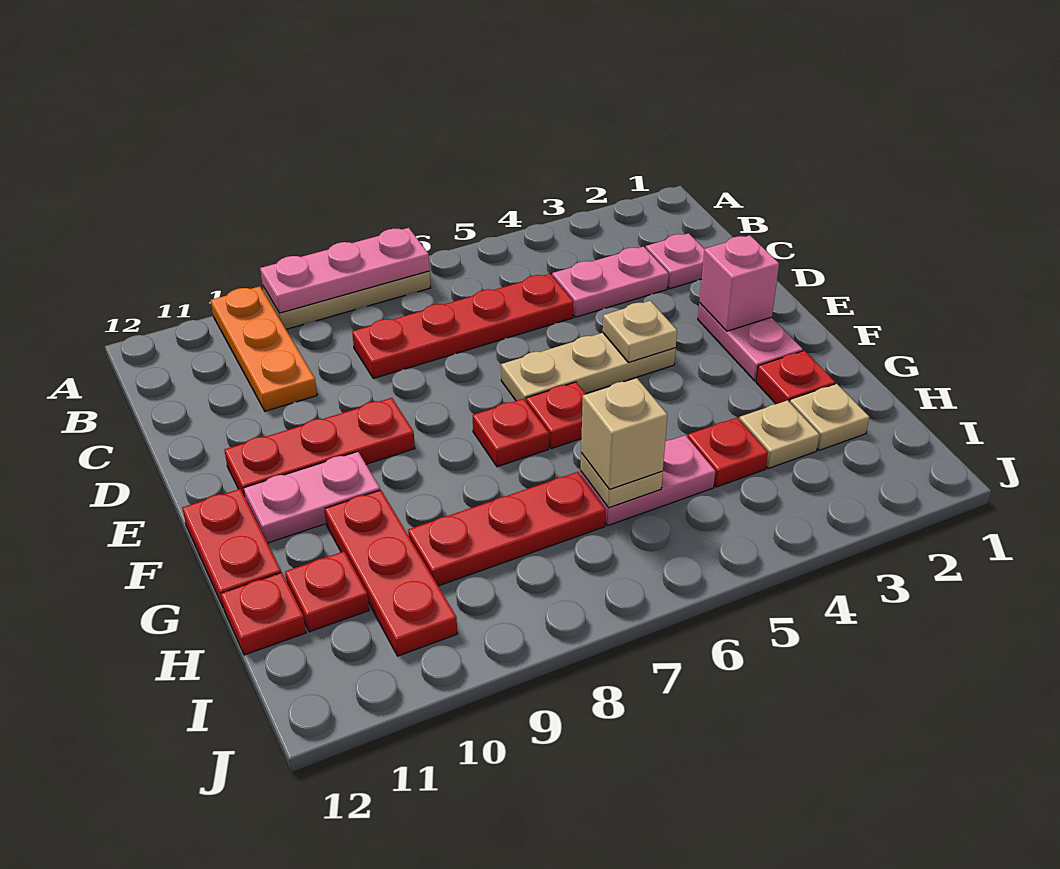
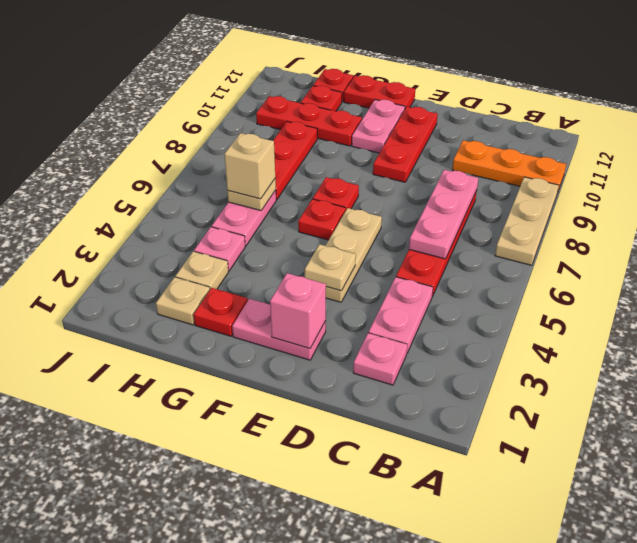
pink plate A7:A9 level 2 -> pink plate C6:C8 level 2
red plate H4 level 1 -> pink plate H4 level 1

